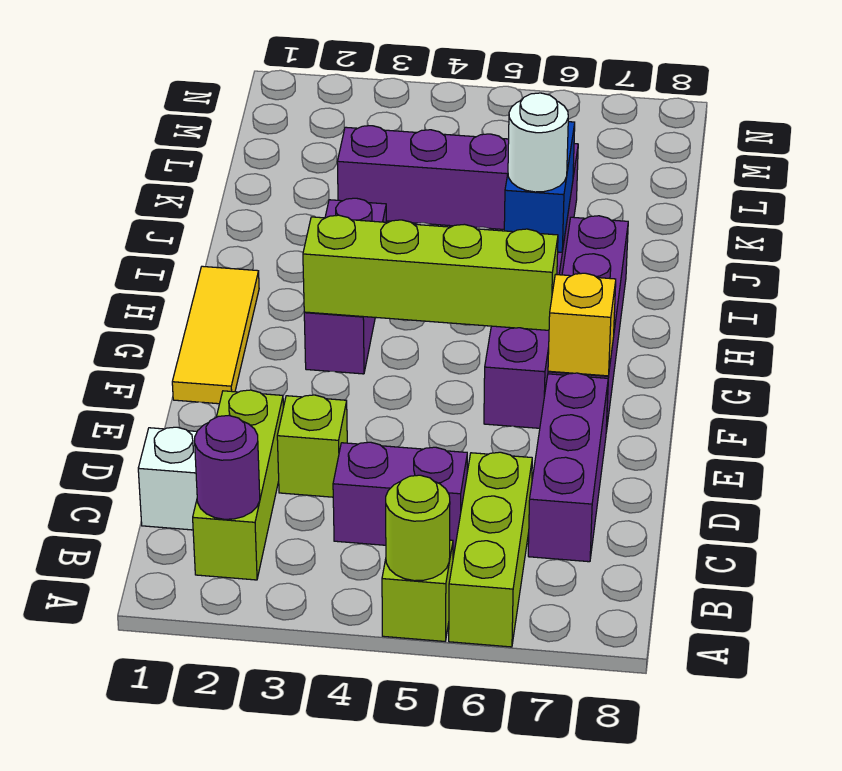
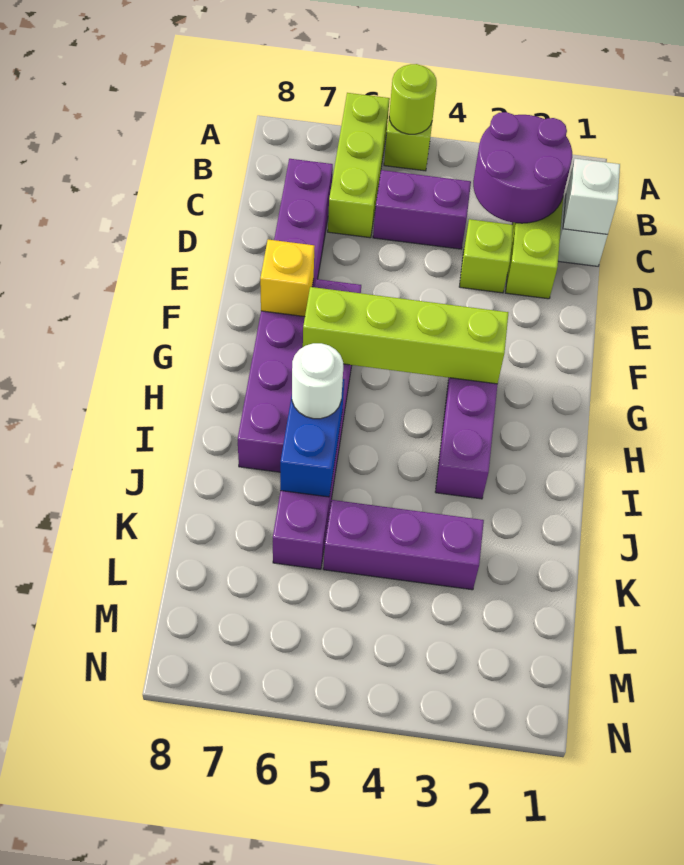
purple round brick B2 level 2 -> purple round brick B2:C3 level 2
none -> white brick C1 level 2
yellow tile F1:H1 level 1 -> none

